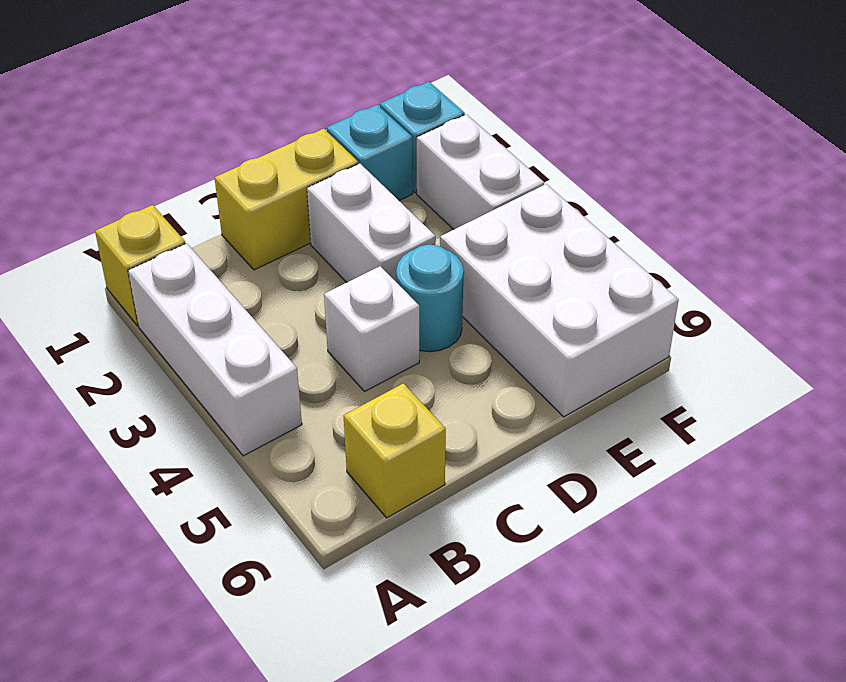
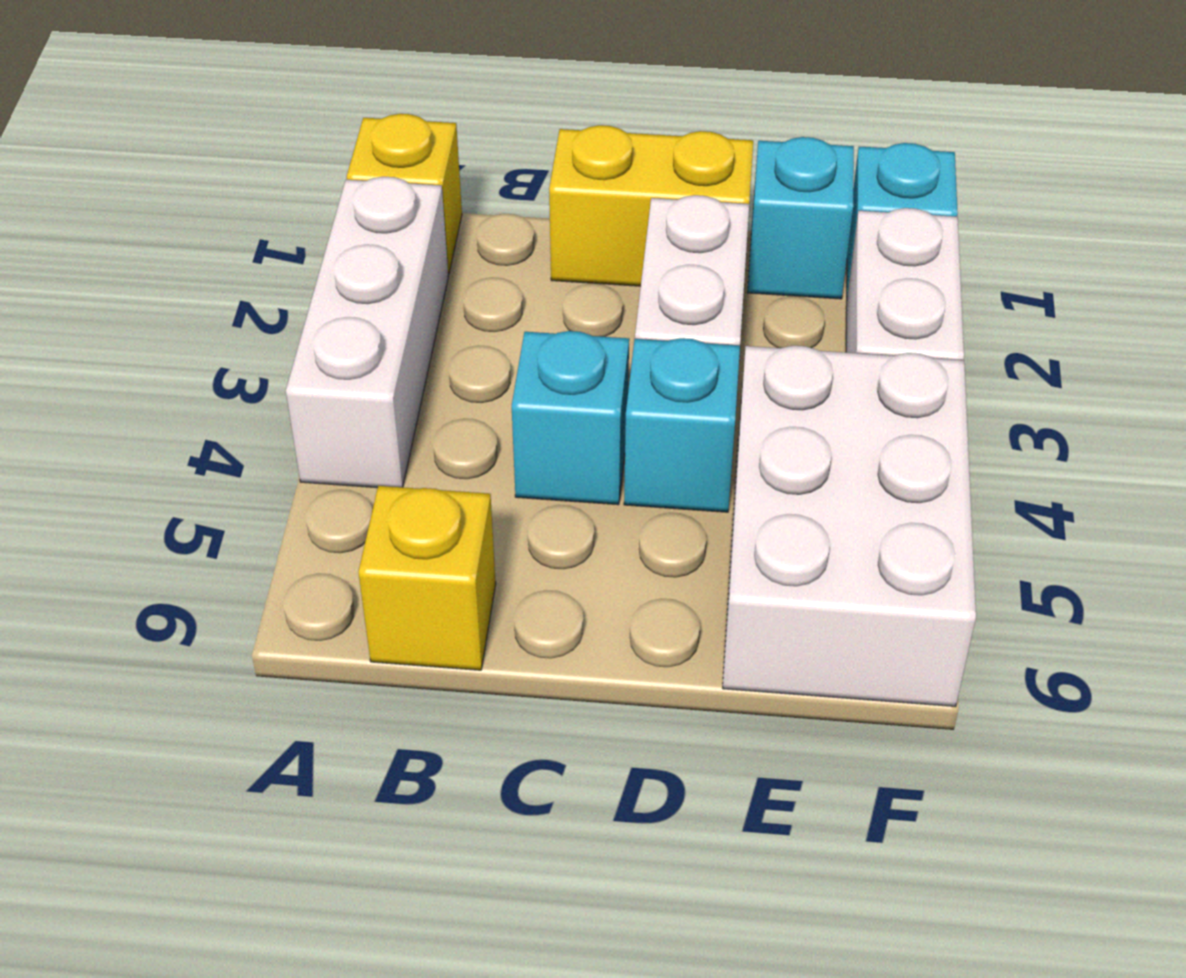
white brick C4 level 1 -> cyan brick C4 level 1
cyan round brick D4 level 1 -> cyan brick D4 level 1

